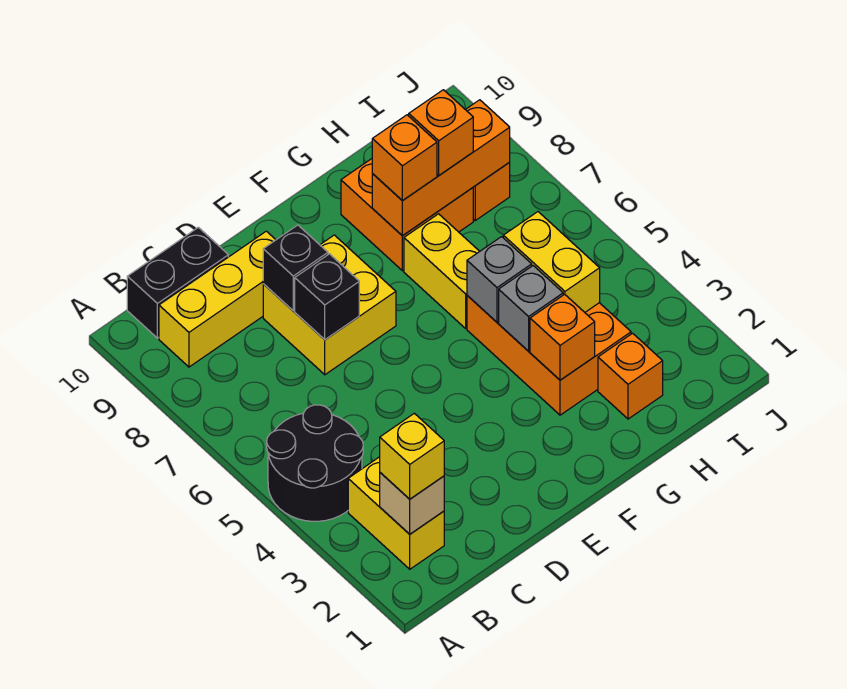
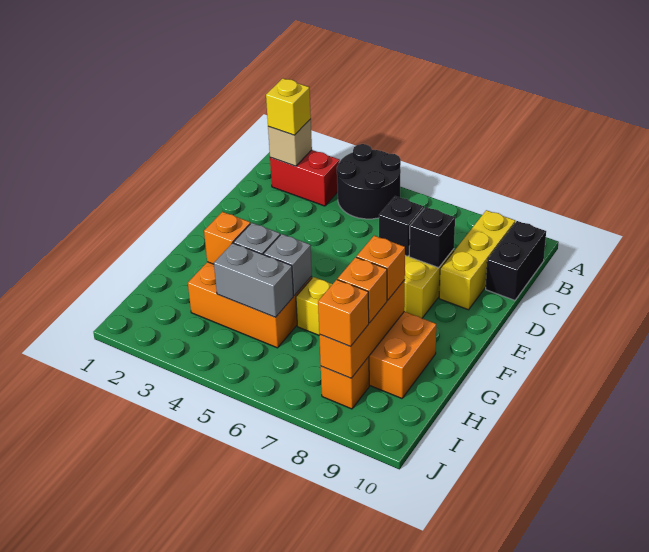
yellow brick B2:B3 level 1 -> red brick B2:B3 level 1
orange brick H2 level 1 -> orange brick I8 level 3
yellow brick H4:H5 level 2 -> grey brick H4:H5 level 2

